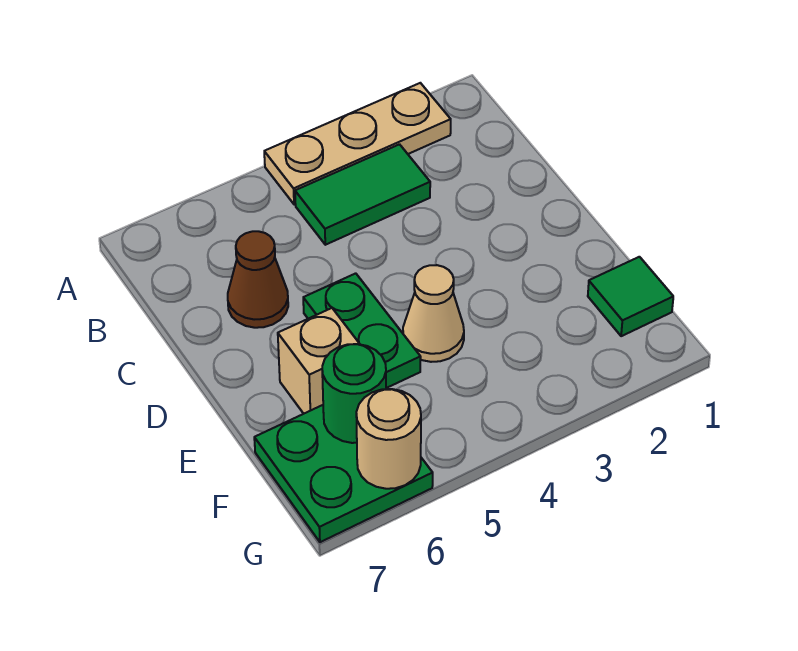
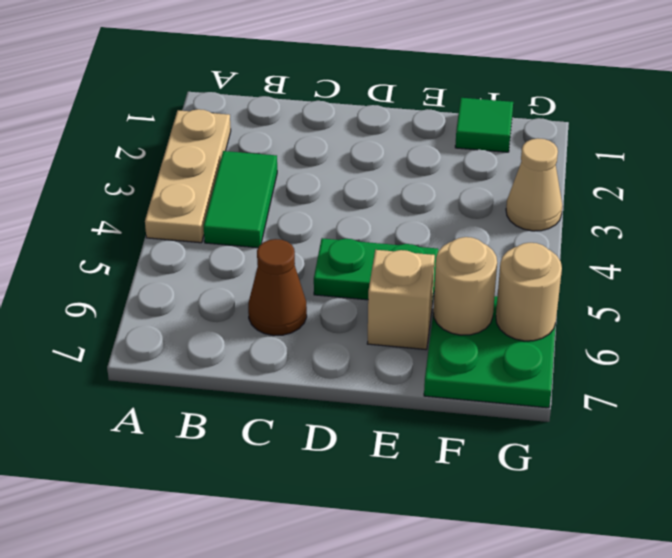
tan cone E4 level 1 -> tan cone G3 level 1
green round brick F6 level 2 -> tan round brick F6 level 2

